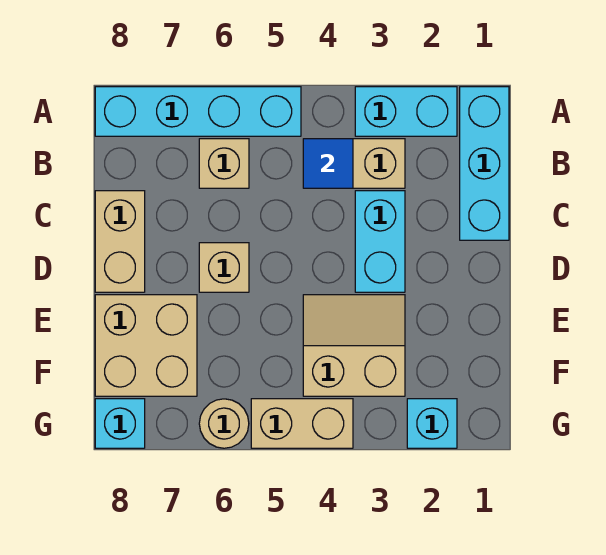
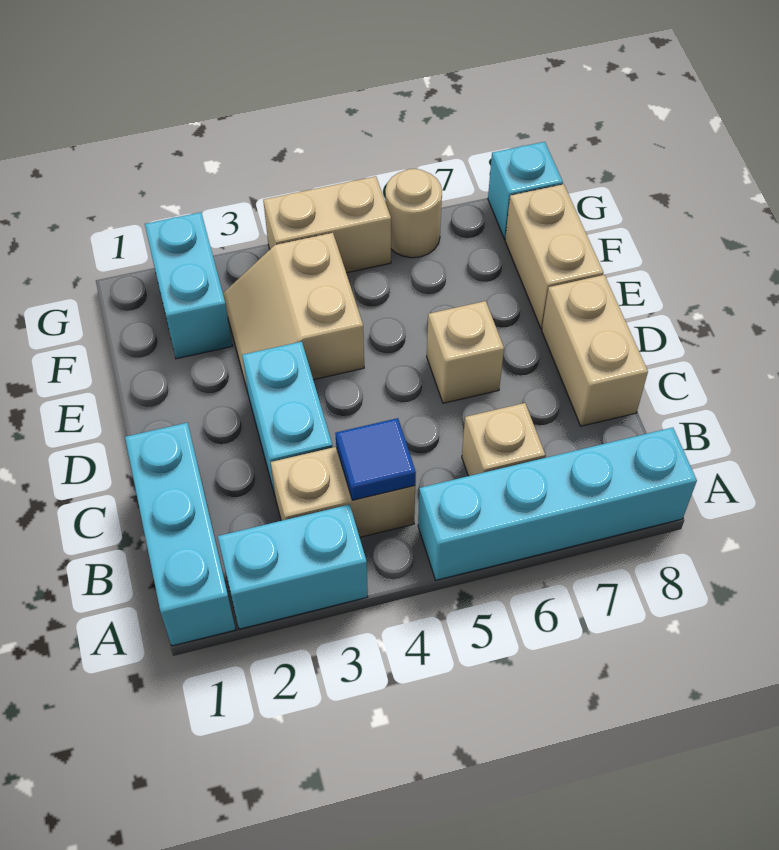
tan slope E3:F4 level 1 top F -> tan slope E3:F4 level 1 top 4
tan brick E7:F8 level 1 -> tan brick E8:F8 level 1
cyan brick G2 level 1 -> cyan brick F2:G2 level 1

